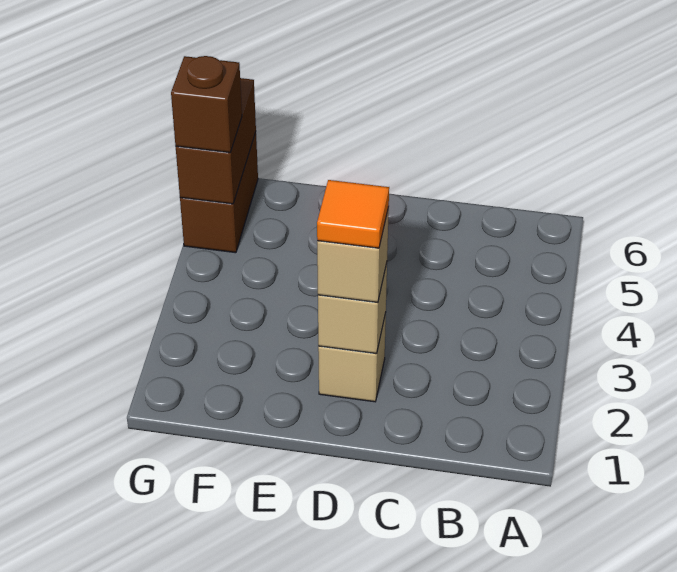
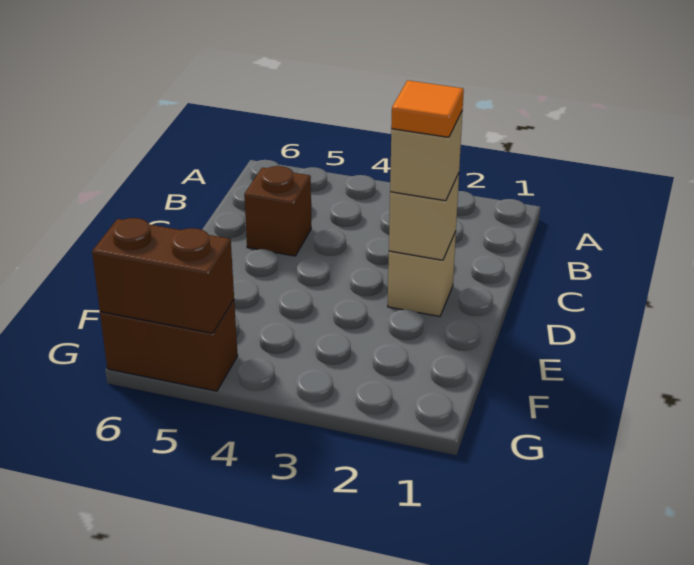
brown brick G5 level 3 -> brown brick C5 level 1

